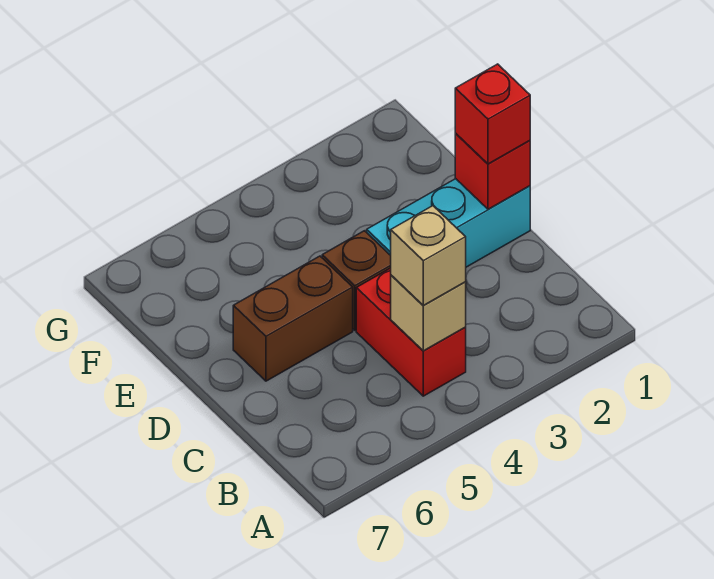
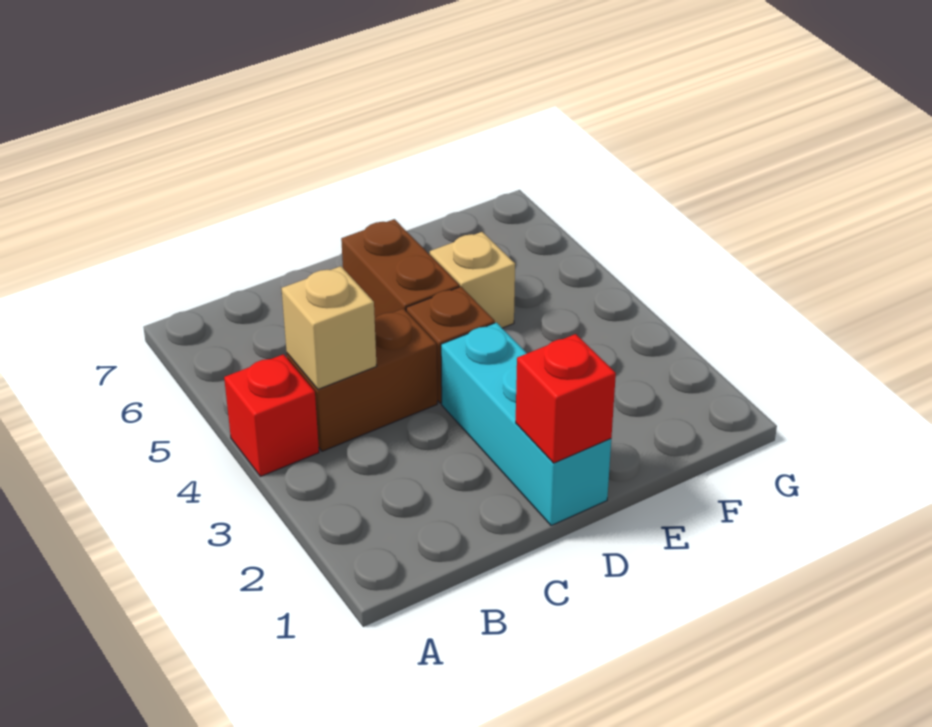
red brick B4:C4 level 1 -> brown brick B4:C4 level 1
tan brick B4 level 3 -> tan brick E5 level 1
red brick D1 level 3 -> red brick A4 level 1

